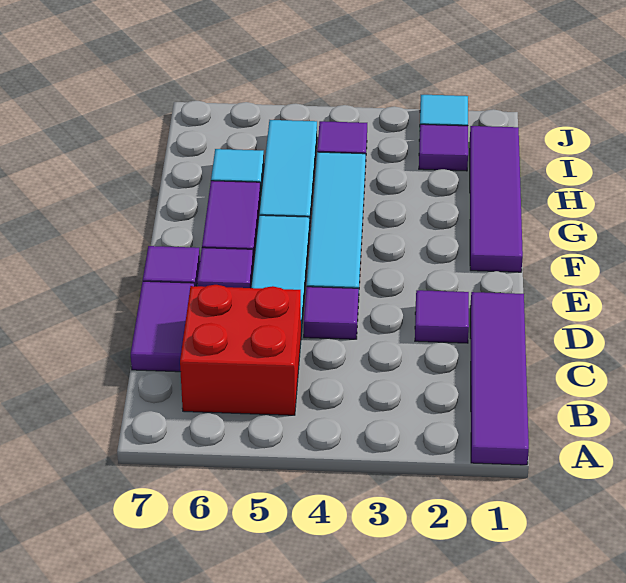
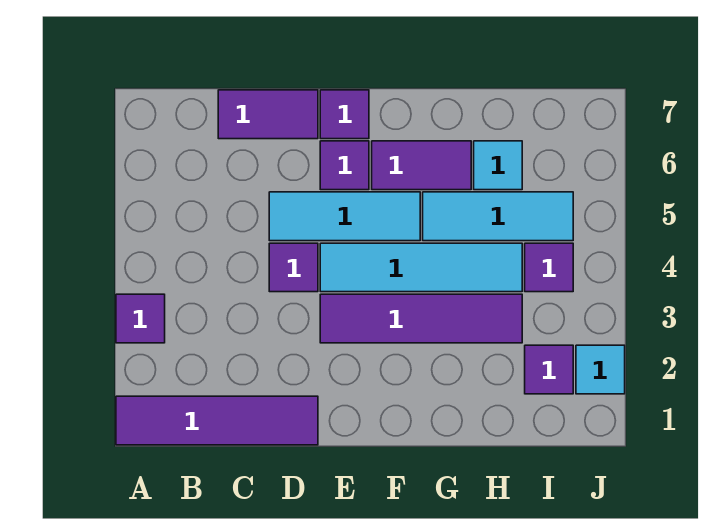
red brick B5:C6 level 1 -> none
purple tile D2 level 1 -> purple tile A3 level 1
purple tile F1:I1 level 1 -> purple tile E3:H3 level 1

